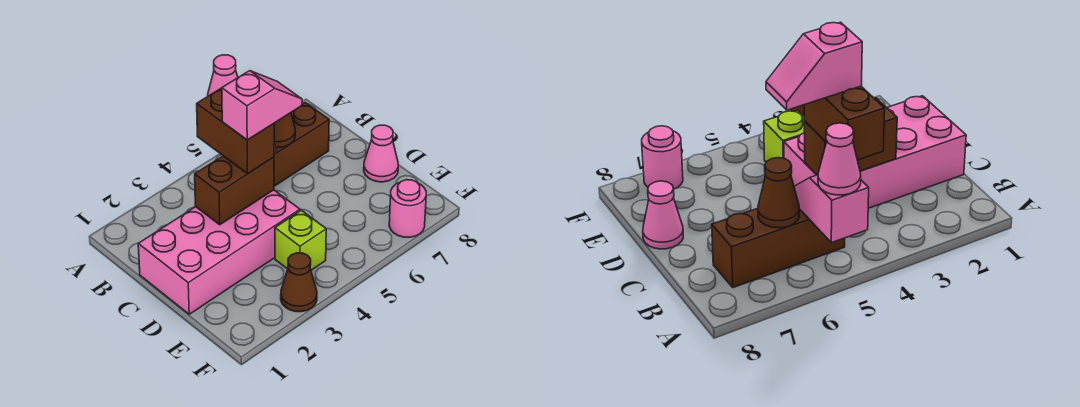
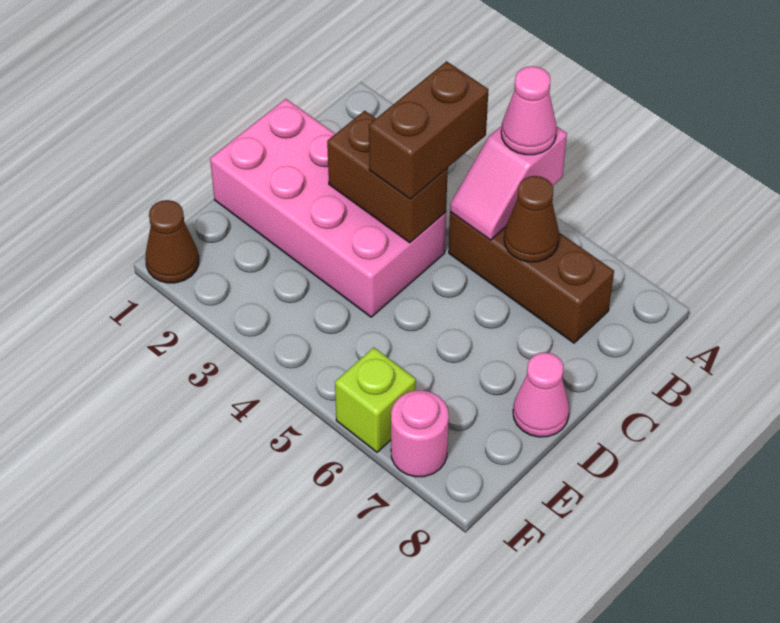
pink slope C4:C5 level 4 top 4 -> none
lime brick E4 level 1 -> lime brick F6 level 1
brown cone F3 level 1 -> brown cone F1 level 1

